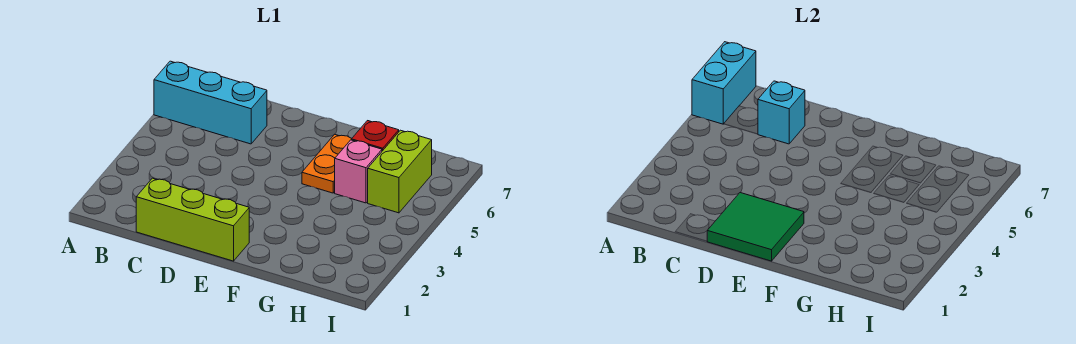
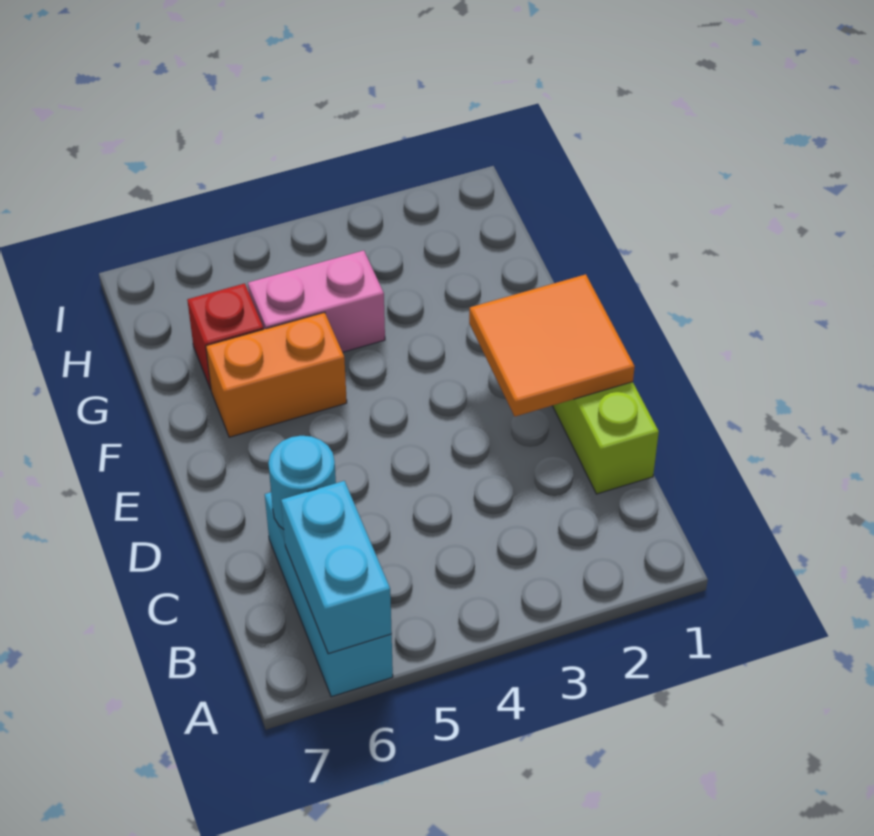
cyan brick A6:A7 level 2 -> cyan brick A6:B6 level 2
cyan brick C6 level 2 -> cyan round brick C6 level 2
green tile D1:E2 level 2 -> orange tile D1:E2 level 2
orange plate F5:F6 level 1 -> orange brick F5:F6 level 1
pink brick G5 level 1 -> pink brick G4:G5 level 1
lime brick H5:H6 level 1 -> none

